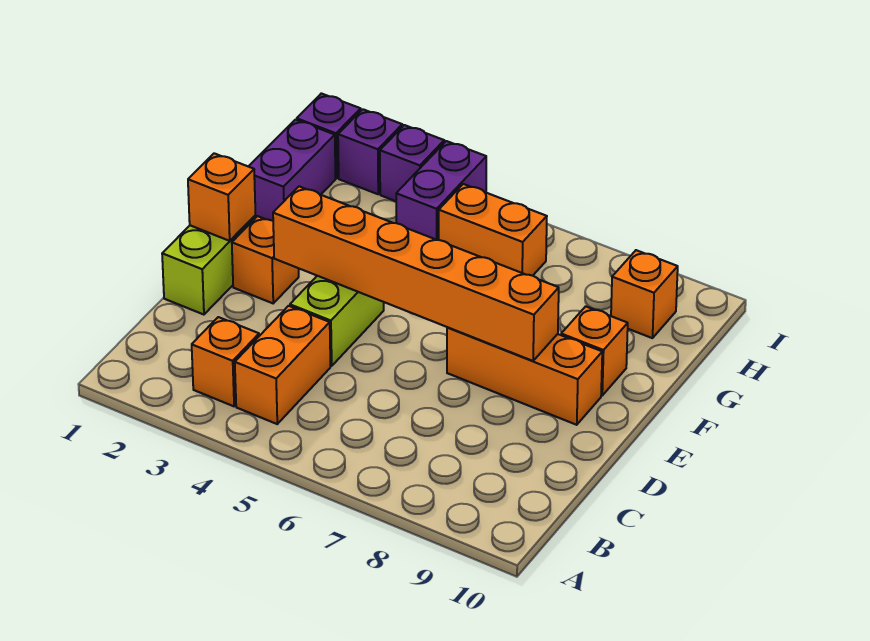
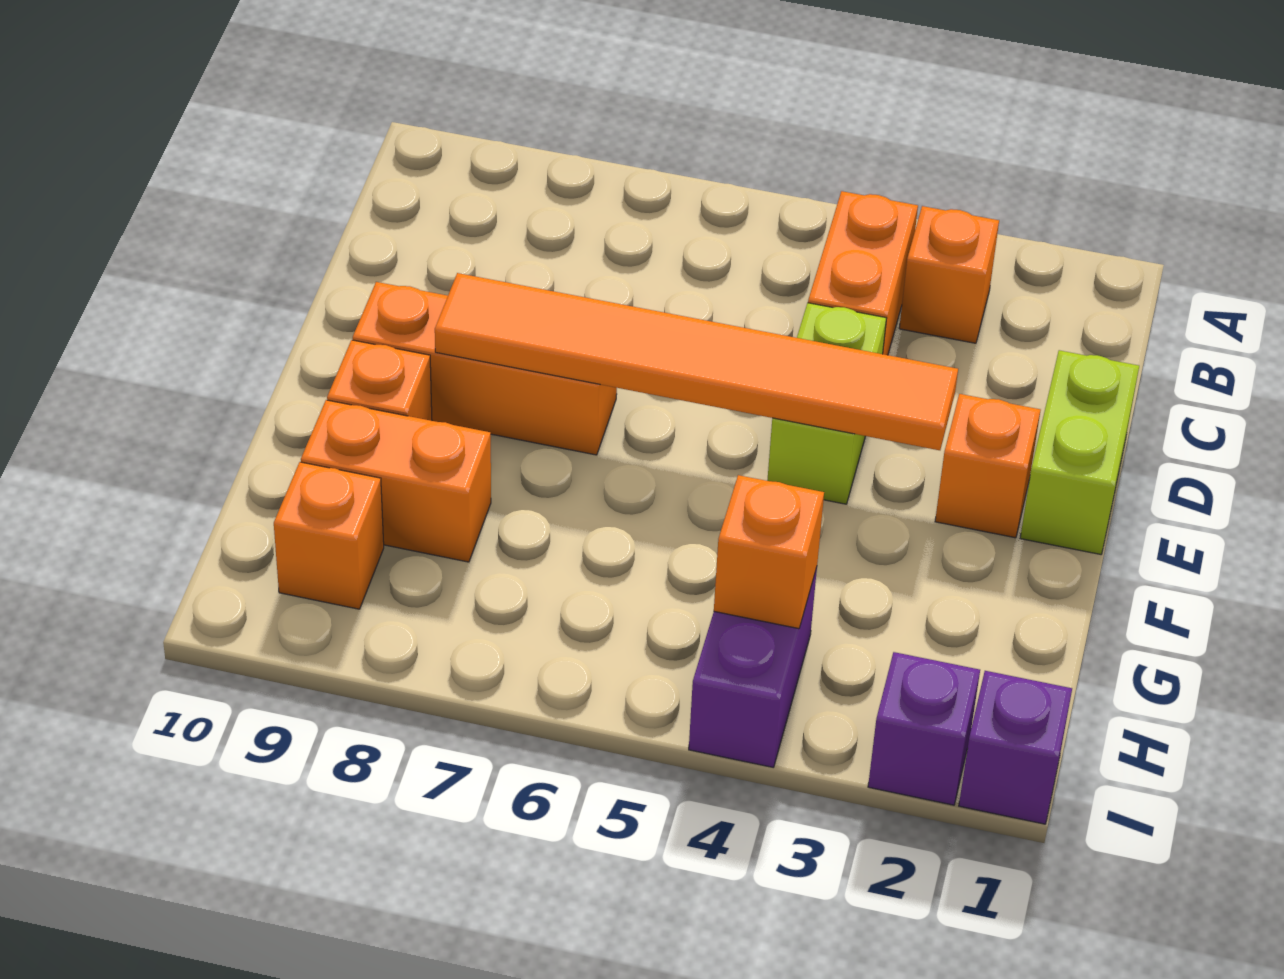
orange brick E1 level 2 -> orange brick H4 level 2
orange brick E3:E8 level 2 -> orange tile E3:E8 level 2
purple brick G1:H1 level 1 -> none
orange brick H5:H6 level 1 -> orange brick G8:G9 level 1
purple brick I3 level 1 -> none

